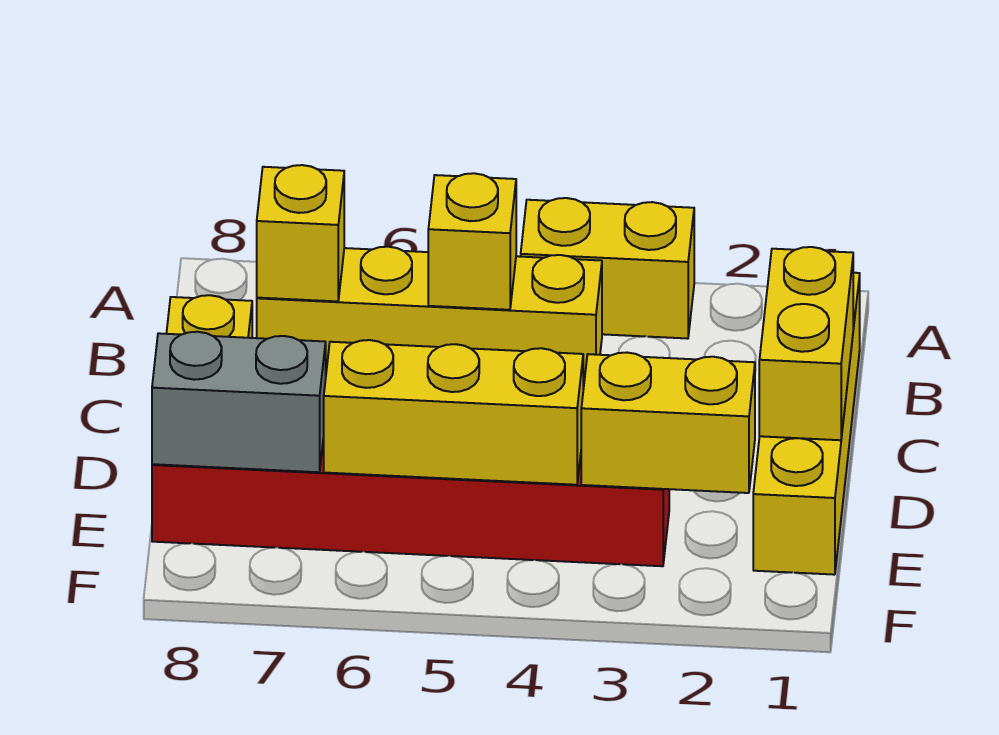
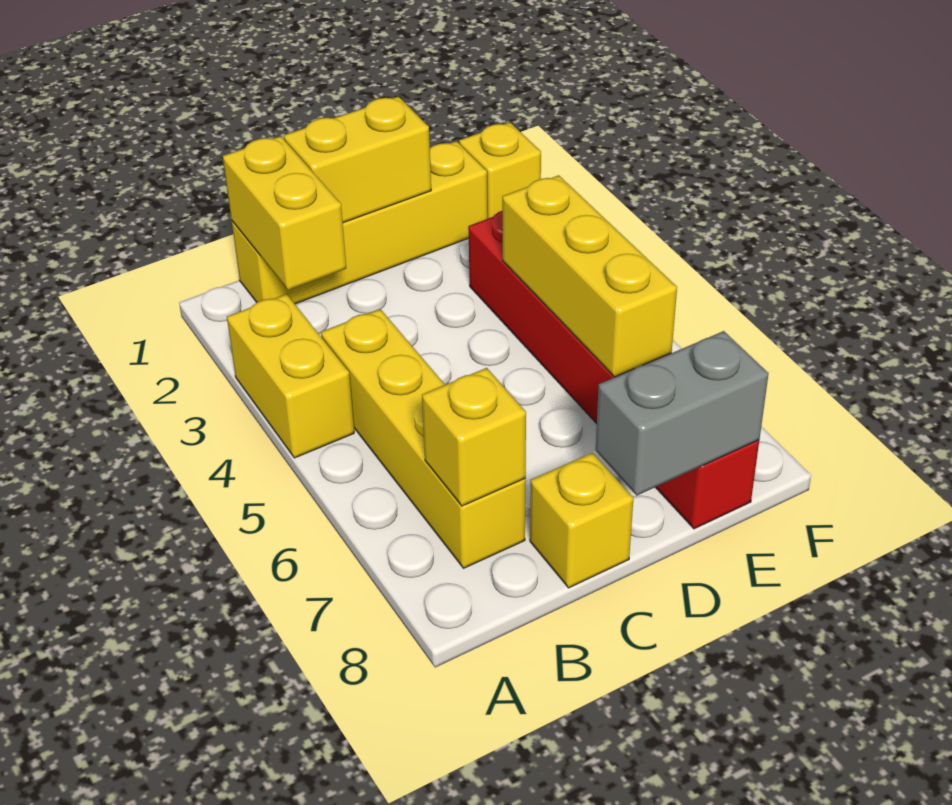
yellow brick B5 level 2 -> yellow brick F1 level 1
yellow brick E2:E3 level 2 -> yellow brick B1:B2 level 2
grey brick E7:E8 level 2 -> grey brick D8:E8 level 2

